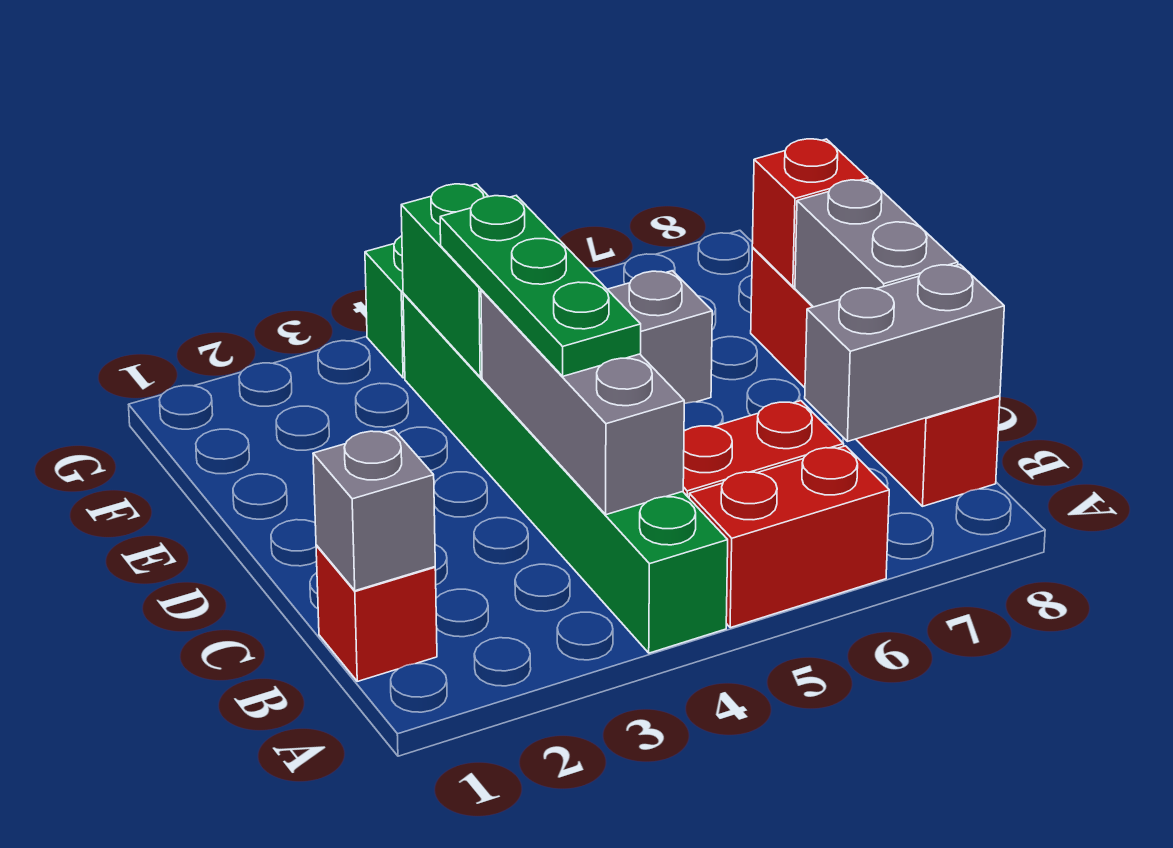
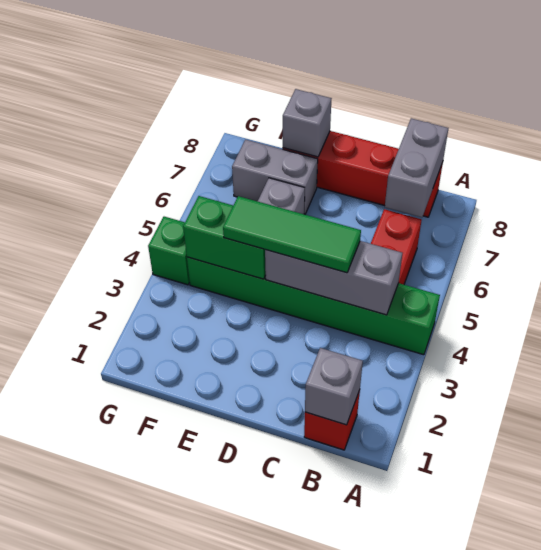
red brick A5:A6 level 1 -> none
green plate C4:E4 level 3 -> green tile C4:E4 level 3
grey brick C8:D8 level 2 -> grey brick E7:F7 level 1
red brick E8 level 2 -> grey brick E8 level 2

